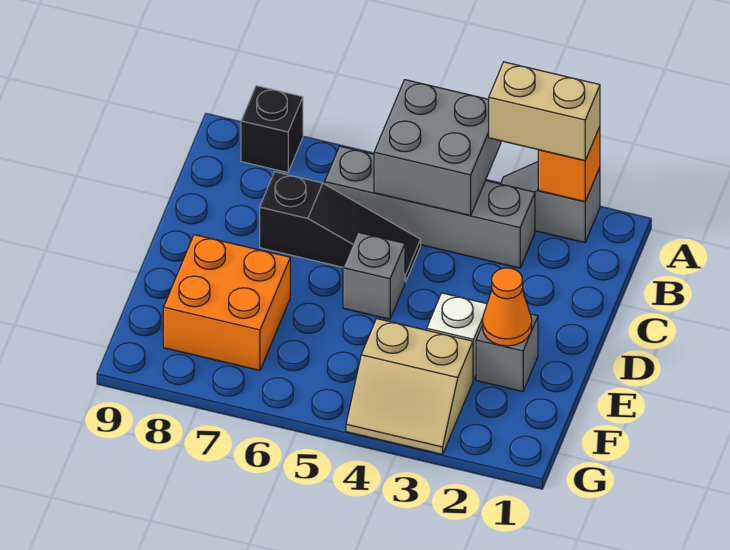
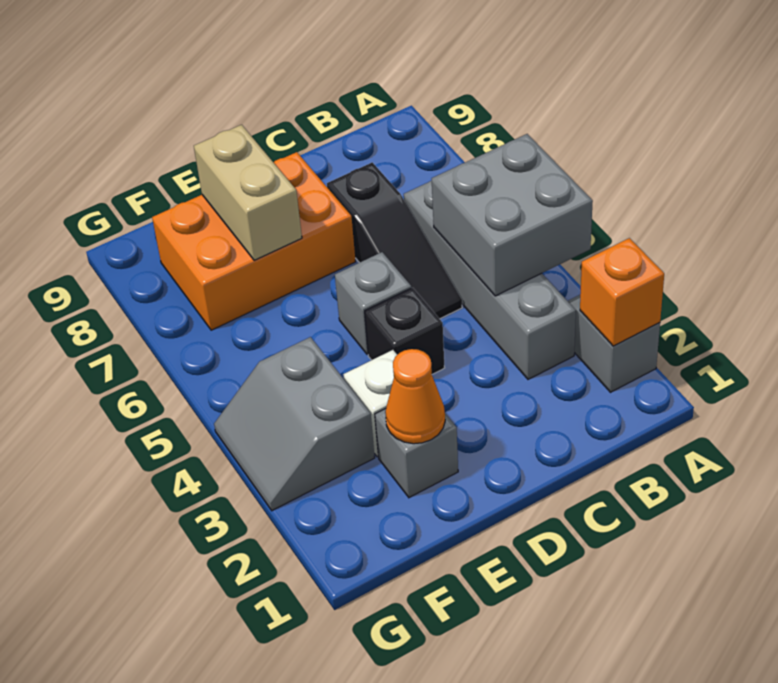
tan brick A2:A3 level 3 -> tan brick E7:E8 level 2
black brick A8 level 1 -> black brick D4 level 1
orange brick E7:F8 level 1 -> orange brick D7:F8 level 1
tan slope F3:G4 level 1 top F -> grey slope F3:G4 level 1 top F

